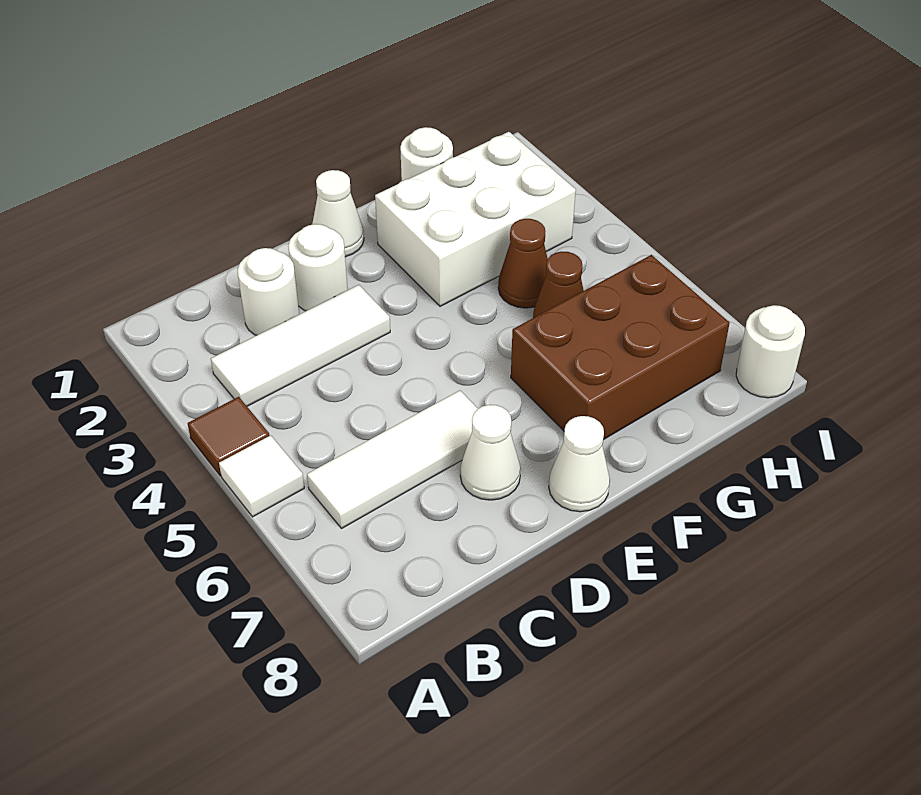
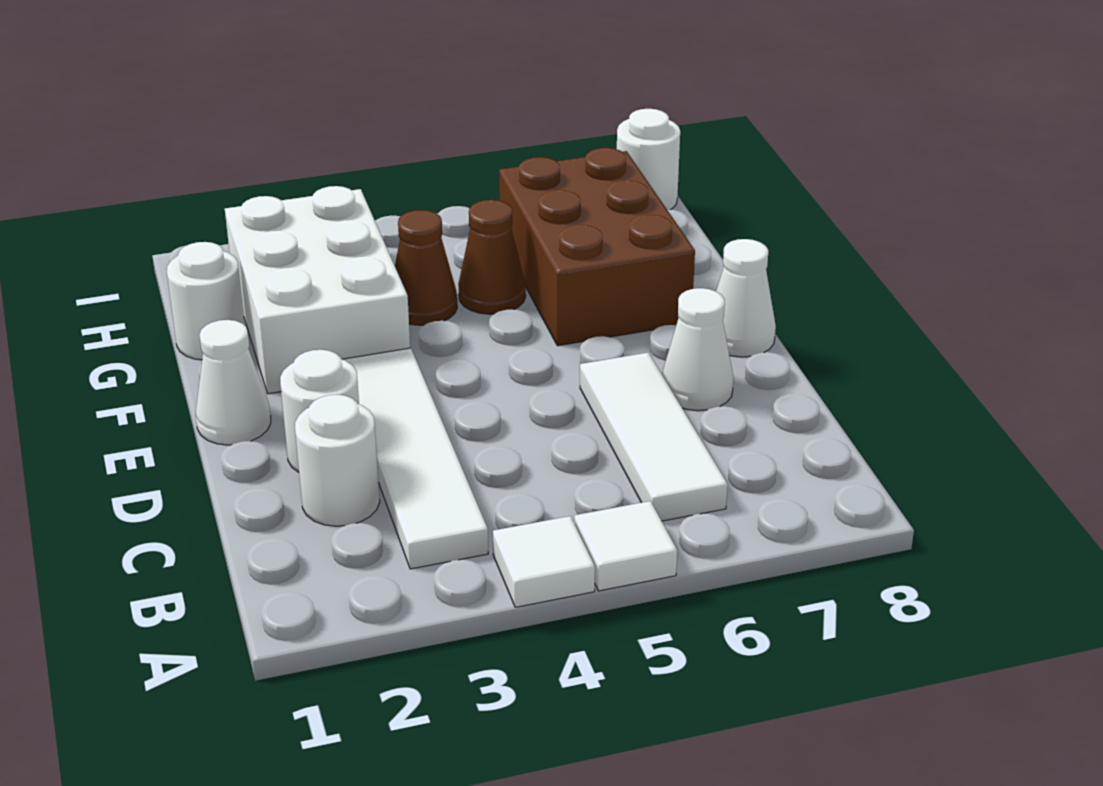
brown tile A4 level 1 -> white tile A4 level 1
white tile B3:D3 level 1 -> white tile B3:E3 level 1

